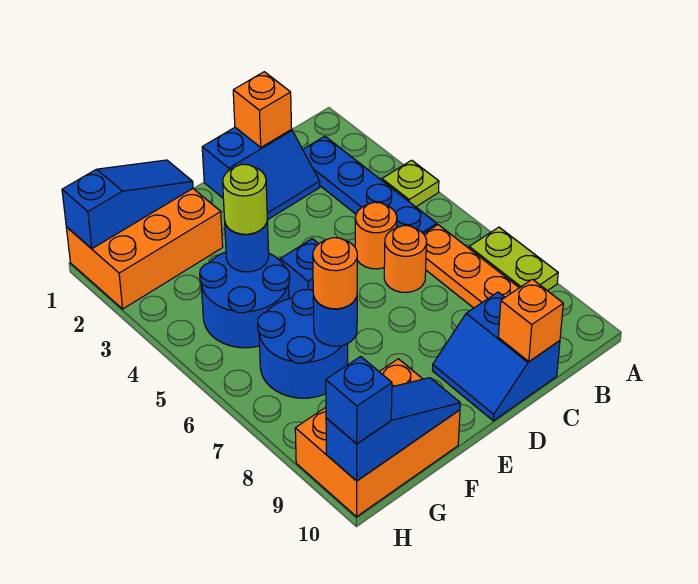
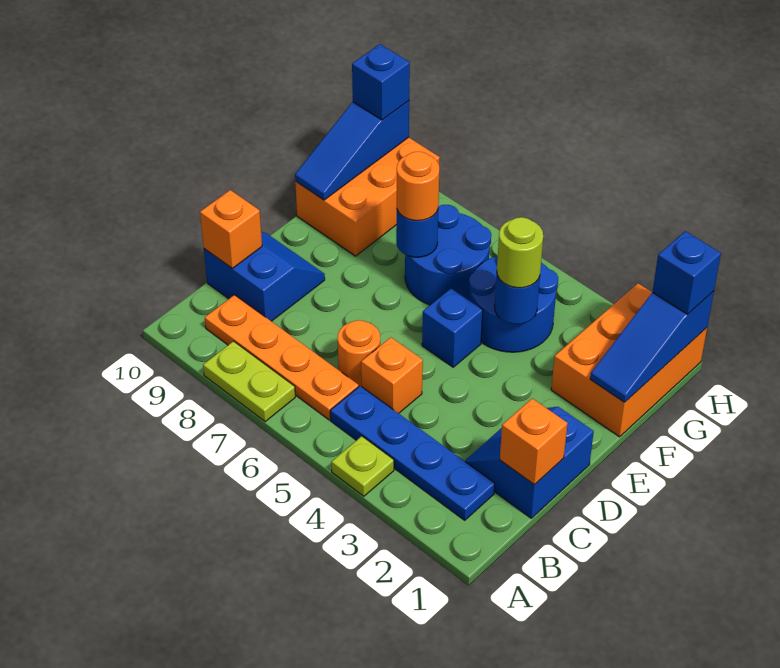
orange round brick C5 level 1 -> orange brick C5 level 1
none -> blue brick H1 level 3

